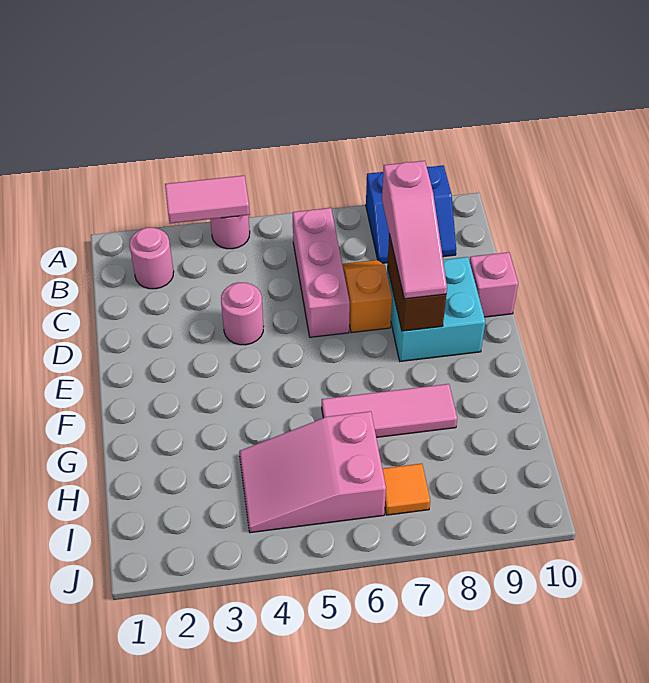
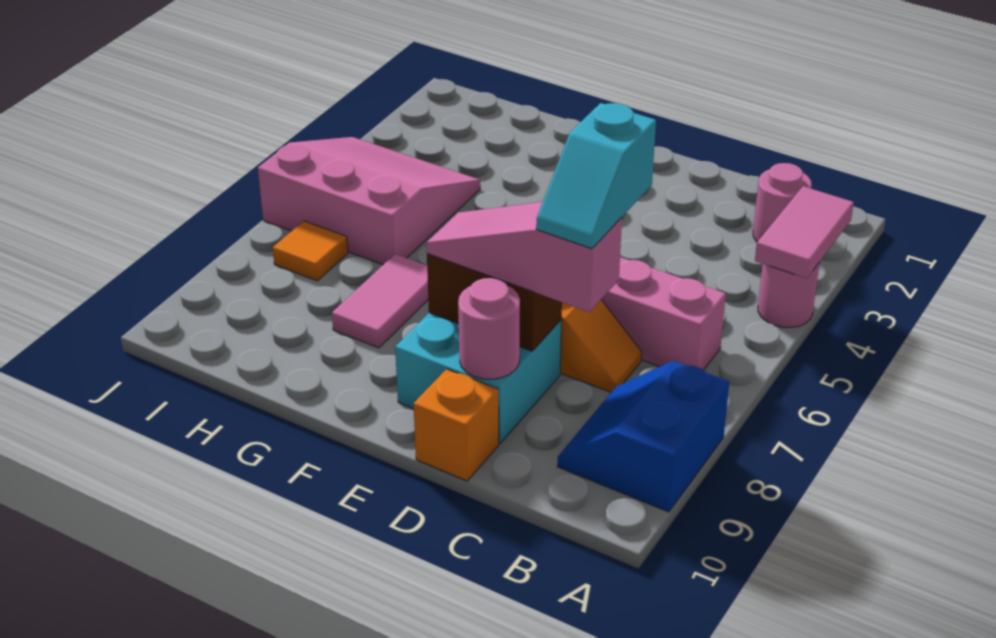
none -> cyan slope C7:C8 level 4 top 7
pink round brick D4 level 1 -> pink round brick D9 level 2
pink brick D10 level 1 -> orange brick D10 level 1
pink tile G6:G8 level 1 -> pink tile G7:G8 level 1
pink slope H4:I6 level 1 top 6 -> pink slope H4:J6 level 1 top 6

